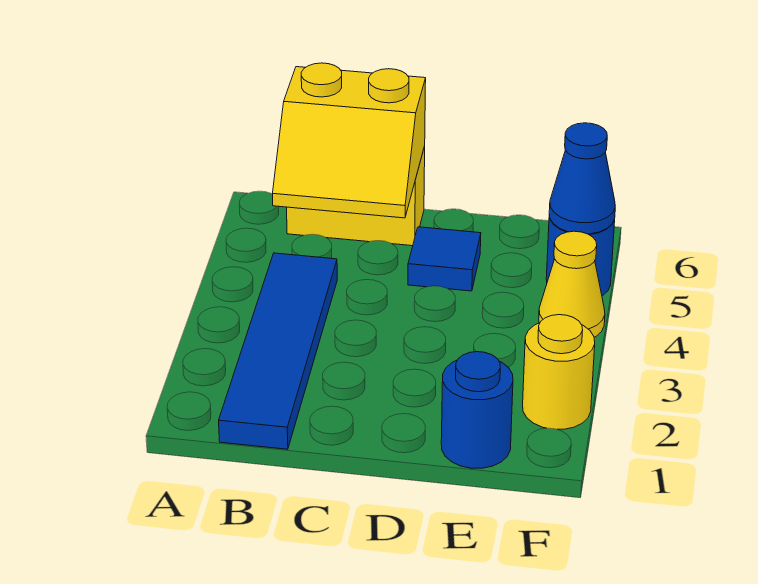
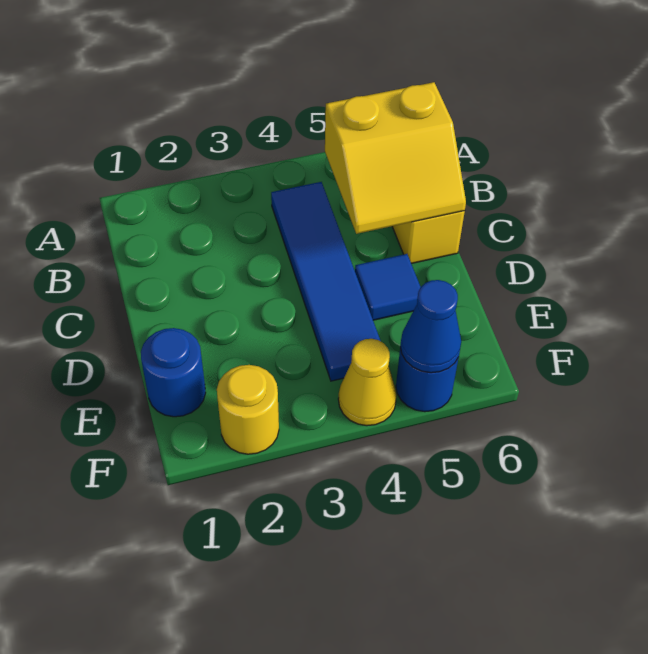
blue tile B1:B4 level 1 -> blue tile B4:E4 level 1
yellow slope B5:C6 level 2 top 6 -> yellow slope B5:C6 level 2 top B

